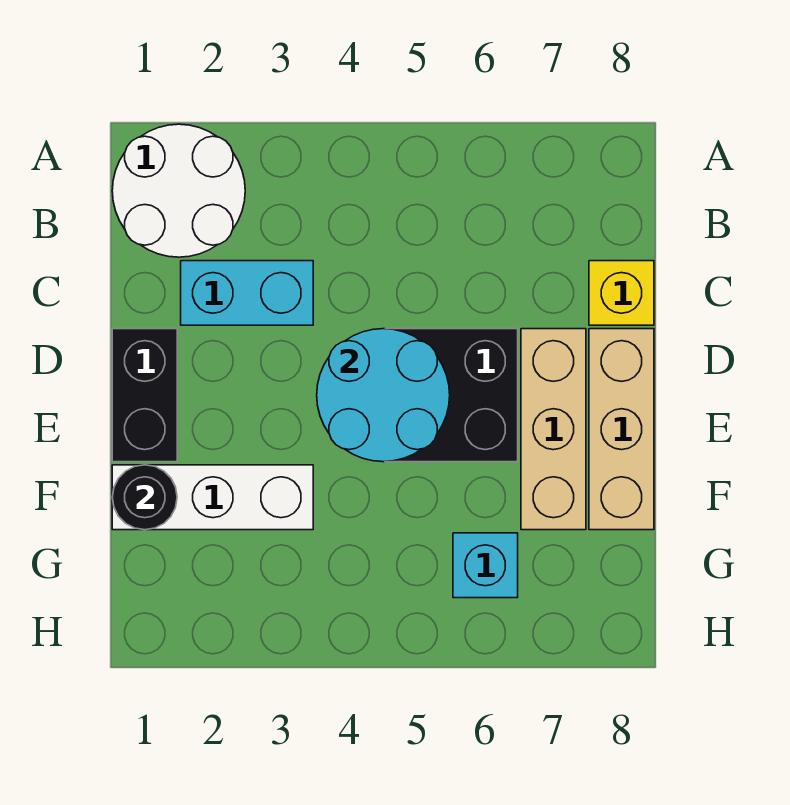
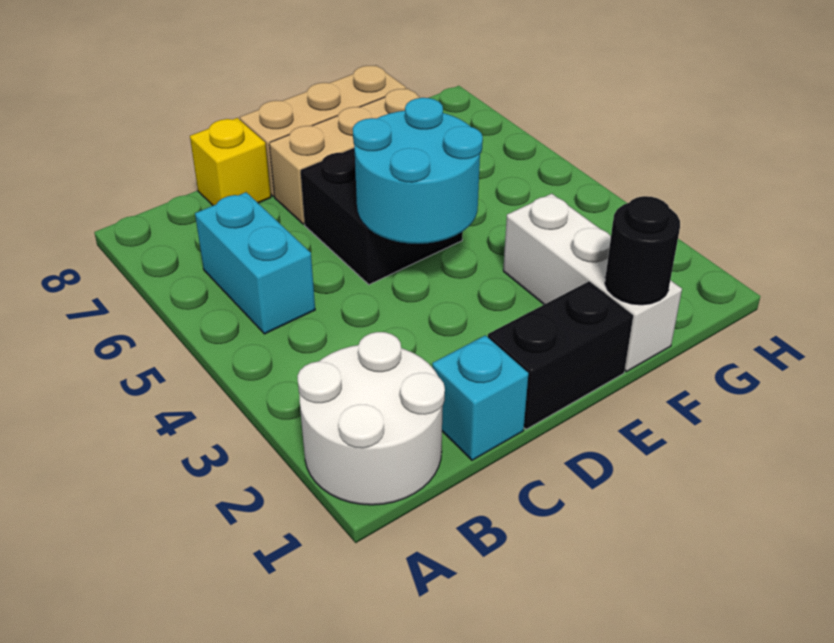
cyan brick C2:C3 level 1 -> cyan brick B5:B6 level 1
cyan brick G6 level 1 -> cyan brick C1 level 1

